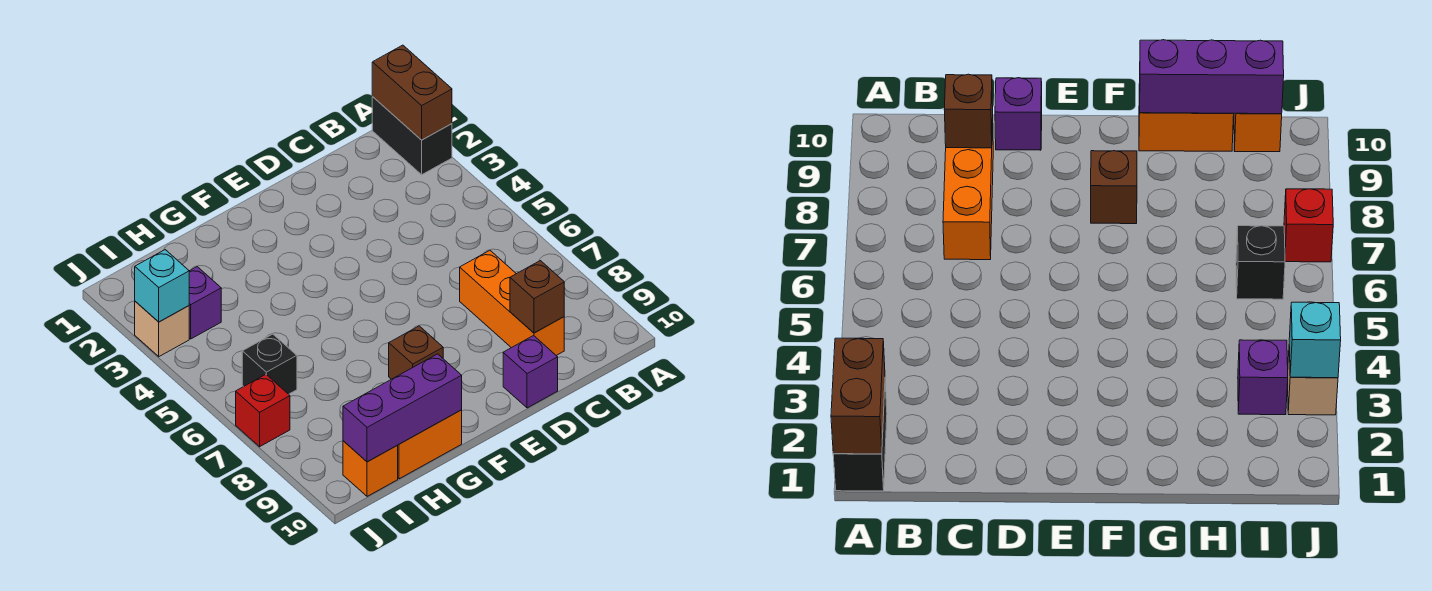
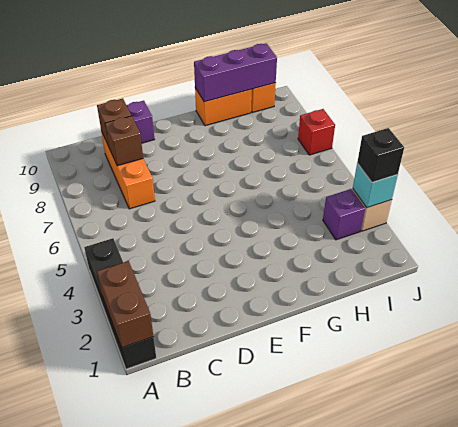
black brick A1:A2 level 1 -> black brick A1:A4 level 1
brown brick F8 level 1 -> brown brick C8 level 2
black brick I6 level 1 -> black brick J3 level 3

